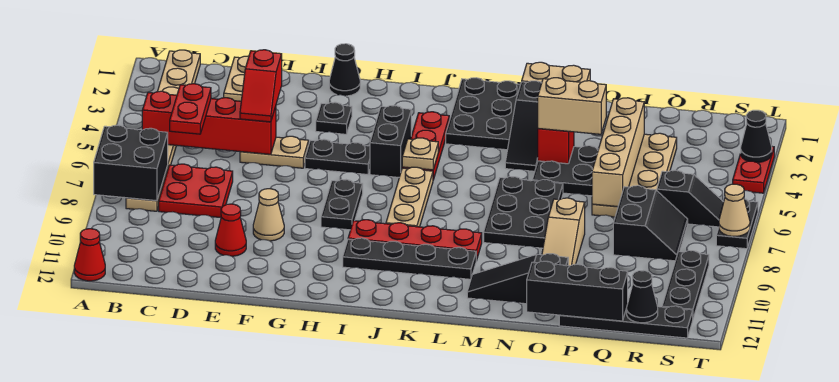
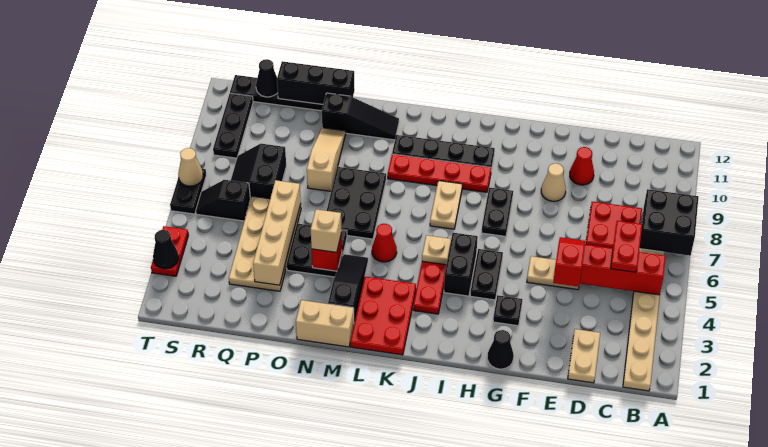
red cone A12 level 1 -> red cone L5 level 1
black plate G5:H5 level 1 -> black plate H4:H5 level 1
tan plate J6:J8 level 1 -> tan plate J7:J8 level 1
black plate K1:L3 level 1 -> red plate K1:L3 level 1
tan brick N4:O4 level 3 -> tan brick N4 level 3

